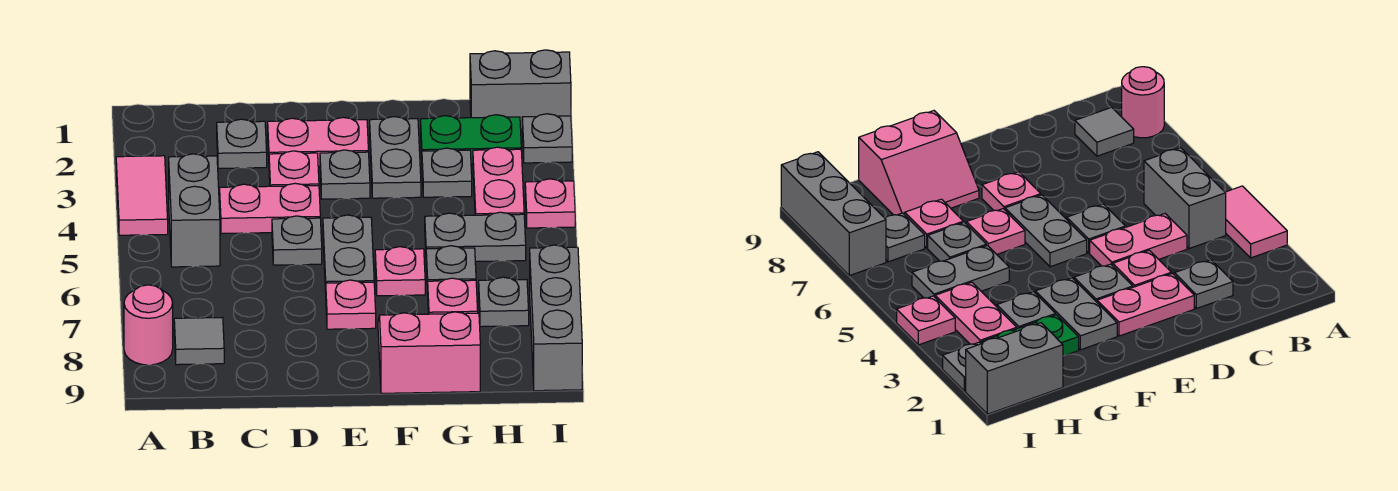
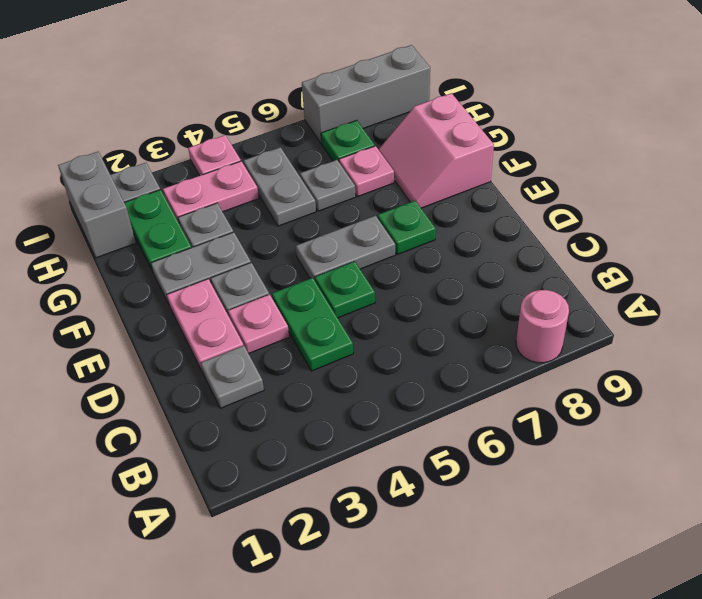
pink tile A3:A4 level 1 -> none
grey brick B4:B5 level 1 -> none
grey tile B8 level 1 -> none
pink plate C4:D4 level 1 -> green plate C4:D4 level 1
grey plate D5 level 1 -> green plate D5 level 1
pink plate E7 level 1 -> green plate E7 level 1
pink plate F6 level 1 -> none
grey plate H7 level 1 -> green plate H7 level 1

